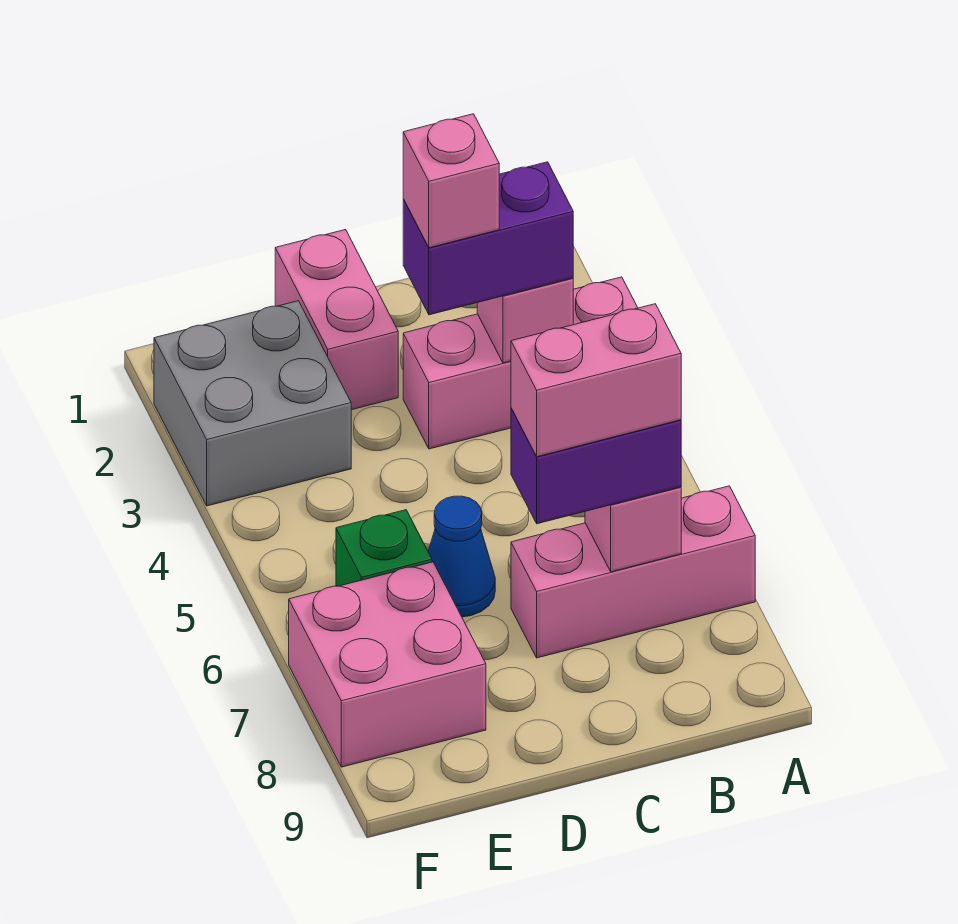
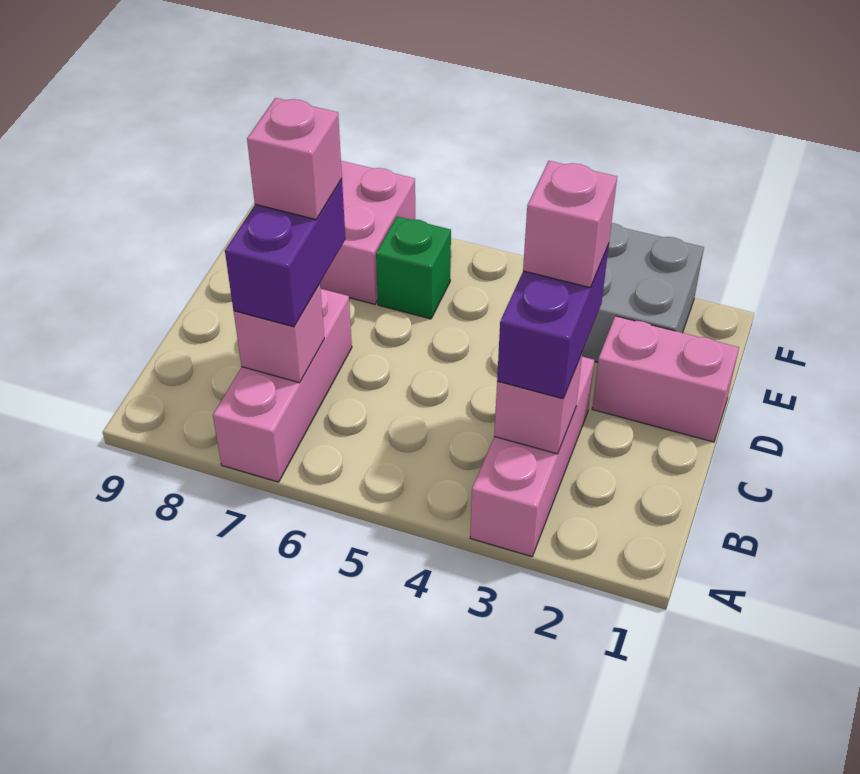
pink brick B7:C7 level 4 -> pink brick C7 level 4
blue cone D6 level 1 -> none

